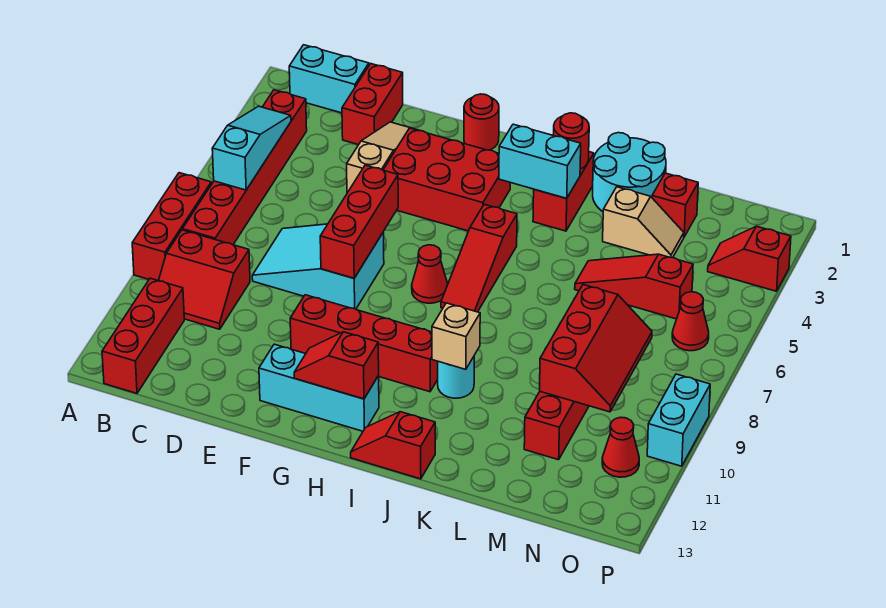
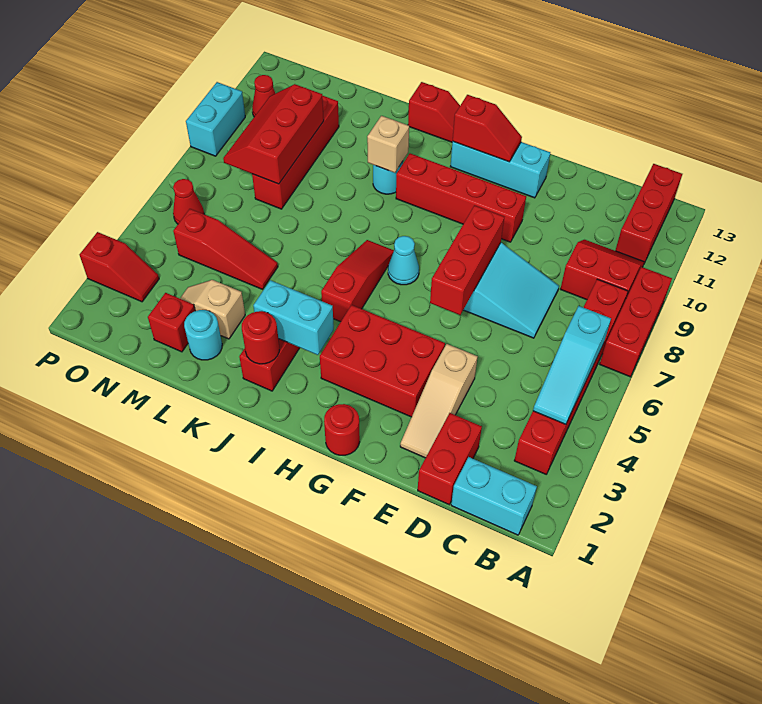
red cone H7 level 1 -> cyan cone H7 level 1
cyan round brick K1:L2 level 1 -> cyan round brick L2 level 1

